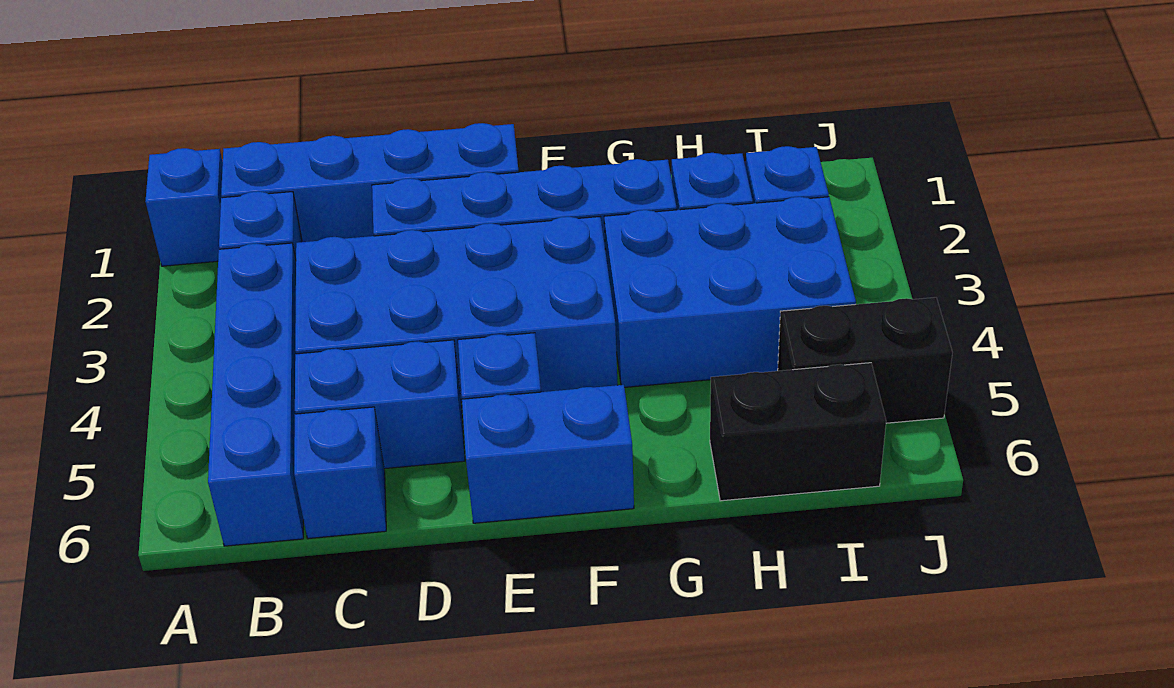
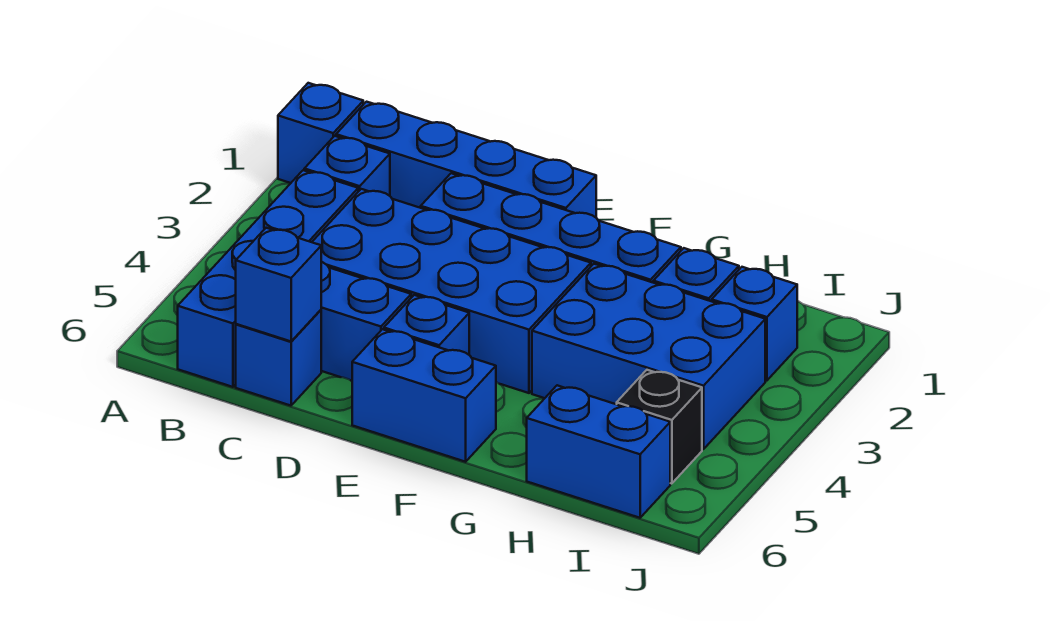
none -> blue brick C6 level 2
black brick H6:I6 level 1 -> blue brick H6:I6 level 1
black brick I5:J5 level 1 -> black brick I5 level 1

